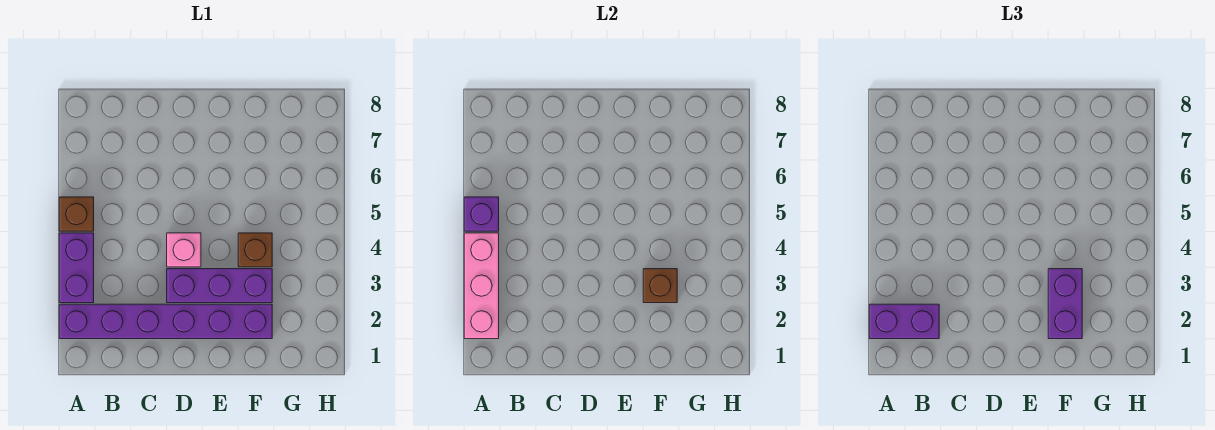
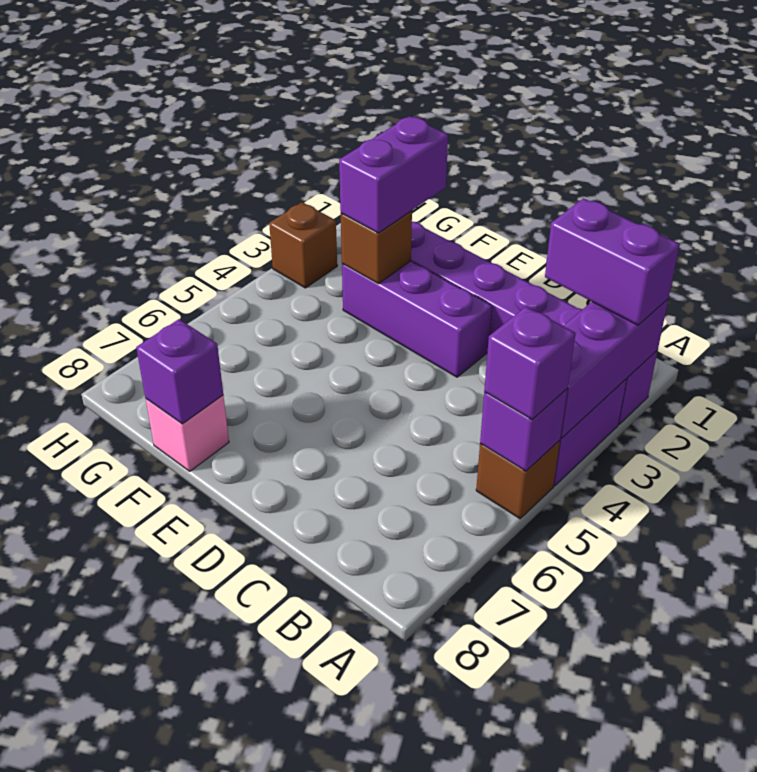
pink brick A2:A4 level 2 -> purple brick A2:A4 level 2
none -> purple brick A5 level 3
pink brick D4 level 1 -> pink brick F8 level 1
brown brick F4 level 1 -> brown brick H3 level 1
none -> purple brick F8 level 2

